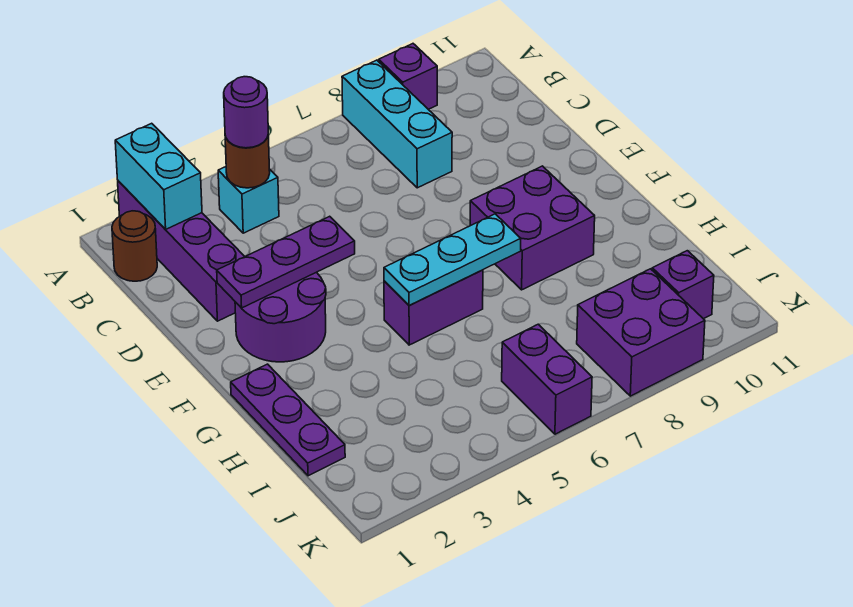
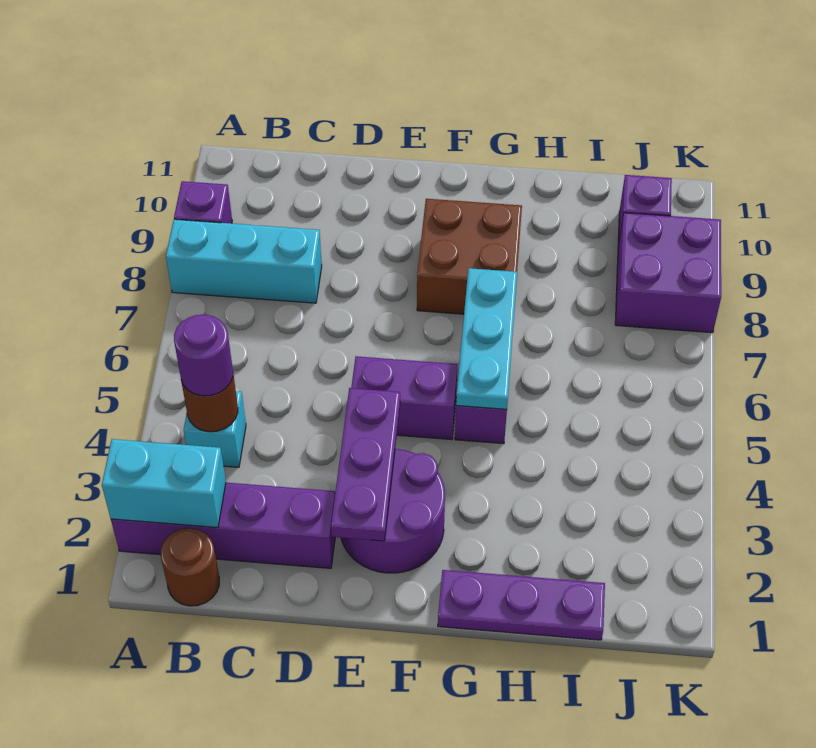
purple brick F8:G9 level 1 -> brown brick F8:G9 level 1
purple brick J6:K6 level 1 -> purple brick E5:F5 level 1

